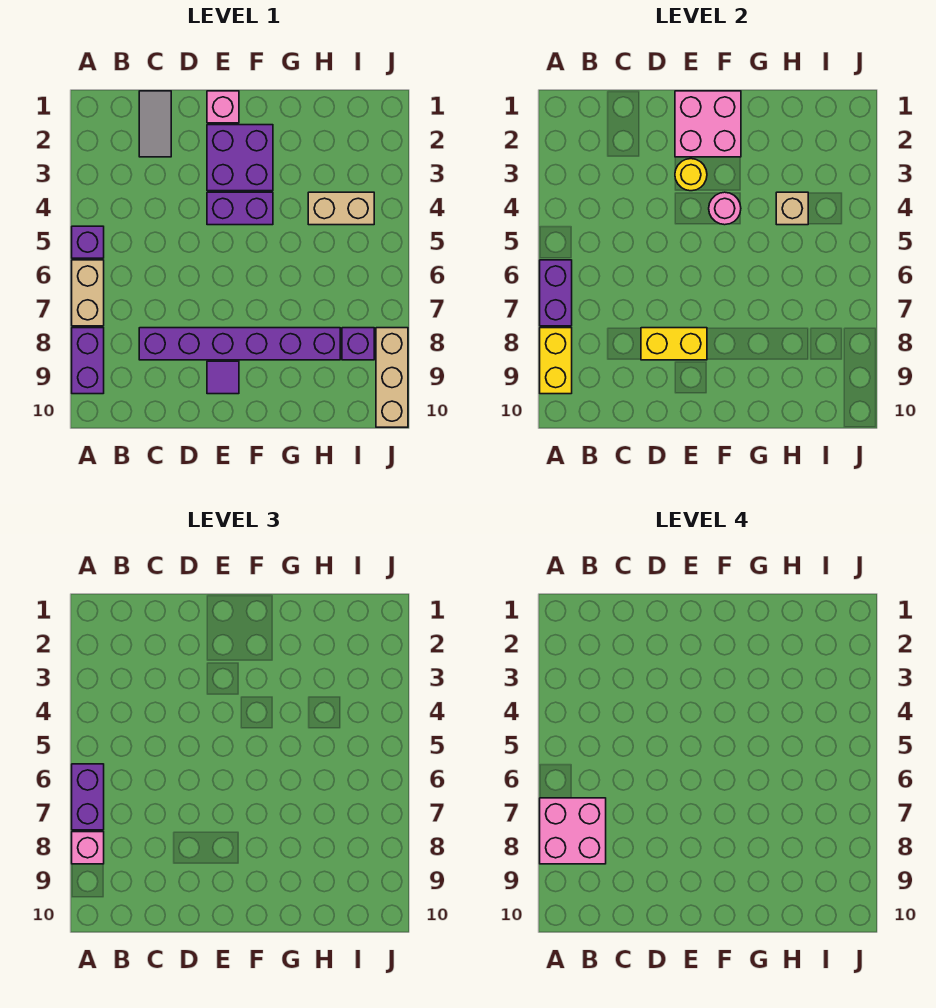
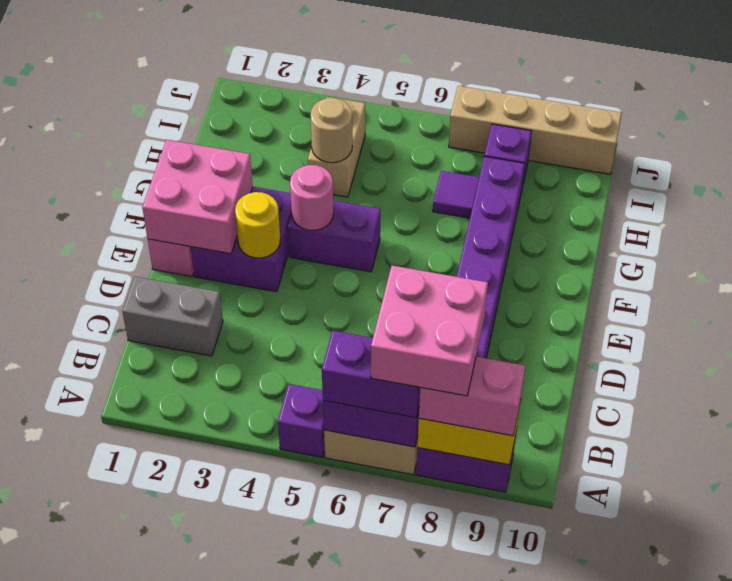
pink brick A8 level 3 -> pink brick A8:A9 level 3
grey tile C1:C2 level 1 -> grey brick C1:C2 level 1
yellow brick D8:E8 level 2 -> none
purple brick E4:F4 level 1 -> purple brick F4:F5 level 1
purple tile E9 level 1 -> purple tile H7 level 1
tan brick H4 level 2 -> tan round brick H4 level 2
tan brick J8:J10 level 1 -> tan brick J7:J10 level 1

